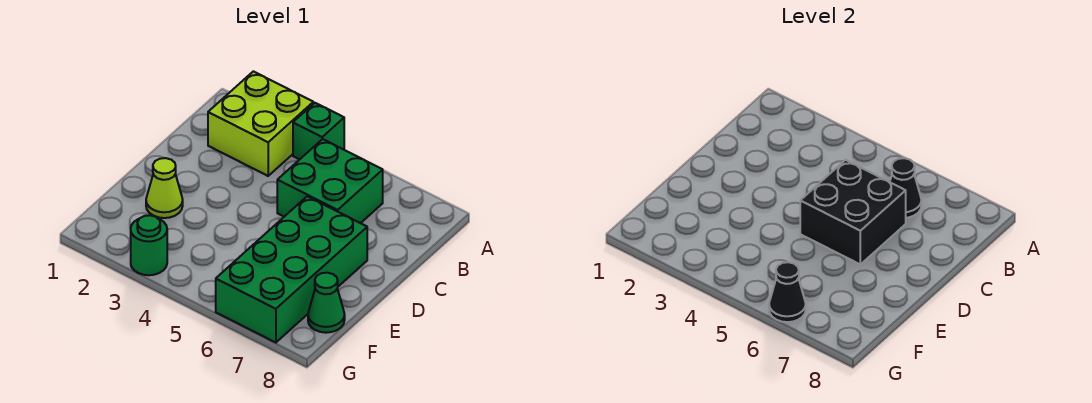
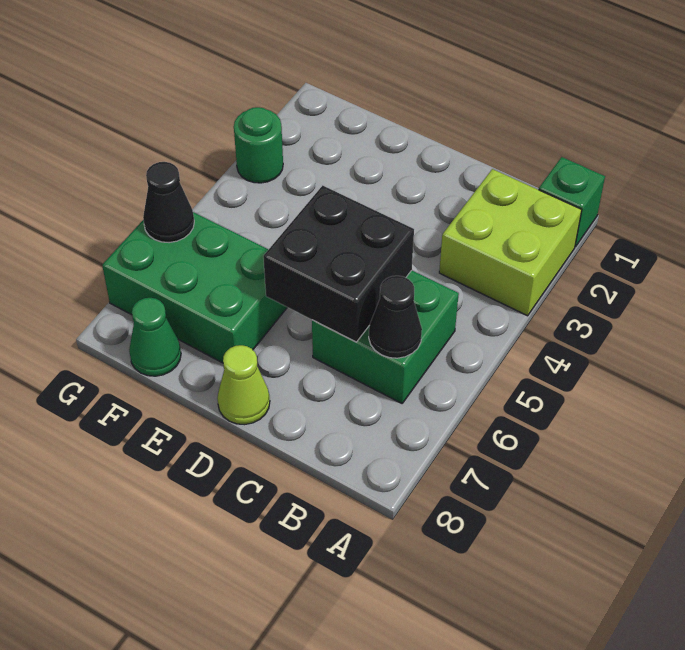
green brick A4 level 1 -> green brick A1 level 1
green brick D6:G7 level 1 -> green brick E6:G7 level 1
lime cone E2 level 1 -> lime cone D8 level 1

